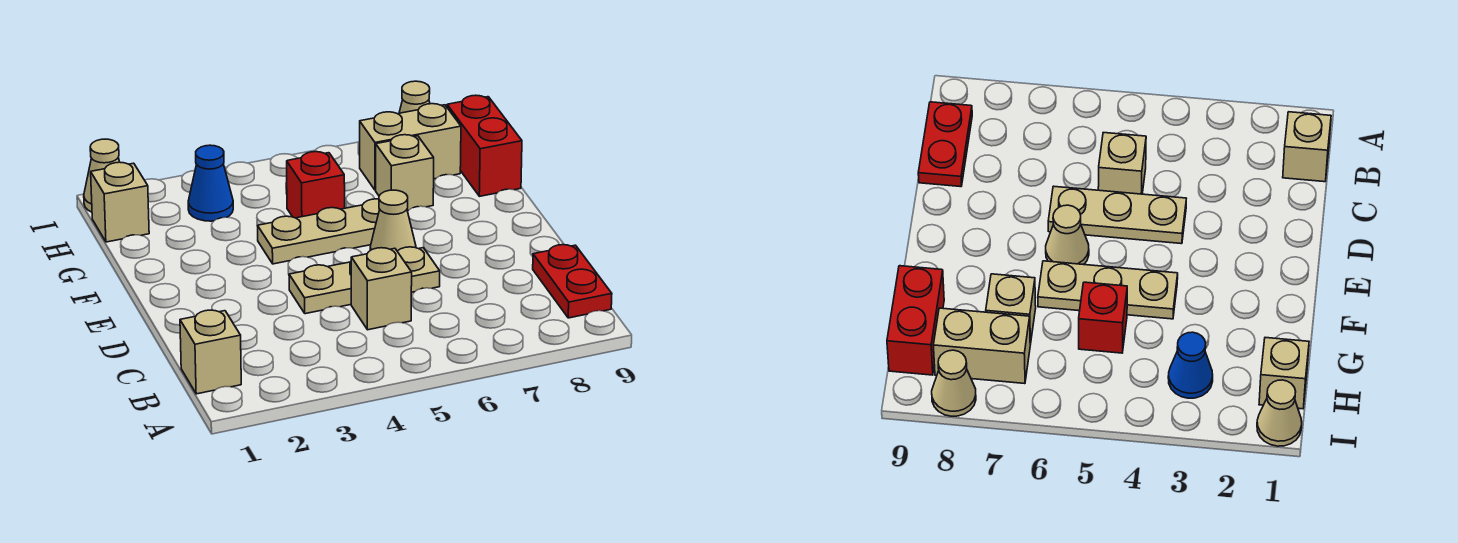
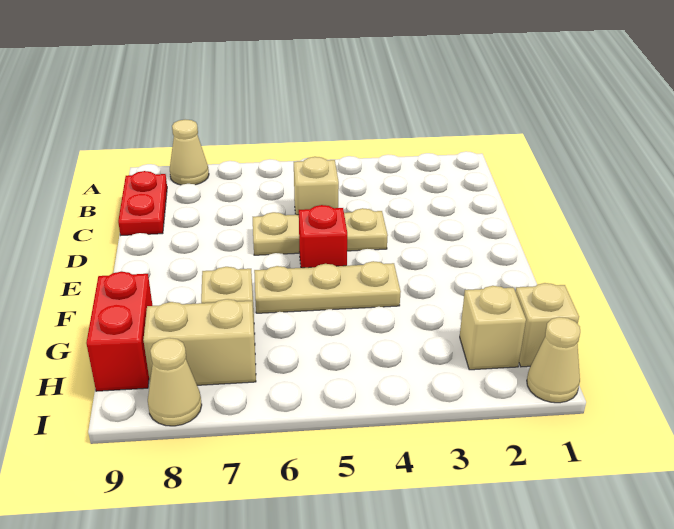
tan brick B1 level 1 -> tan brick H2 level 1
tan cone E6 level 1 -> tan cone A8 level 1
red brick G5 level 1 -> red brick E5 level 1
blue cone H3 level 1 -> none

